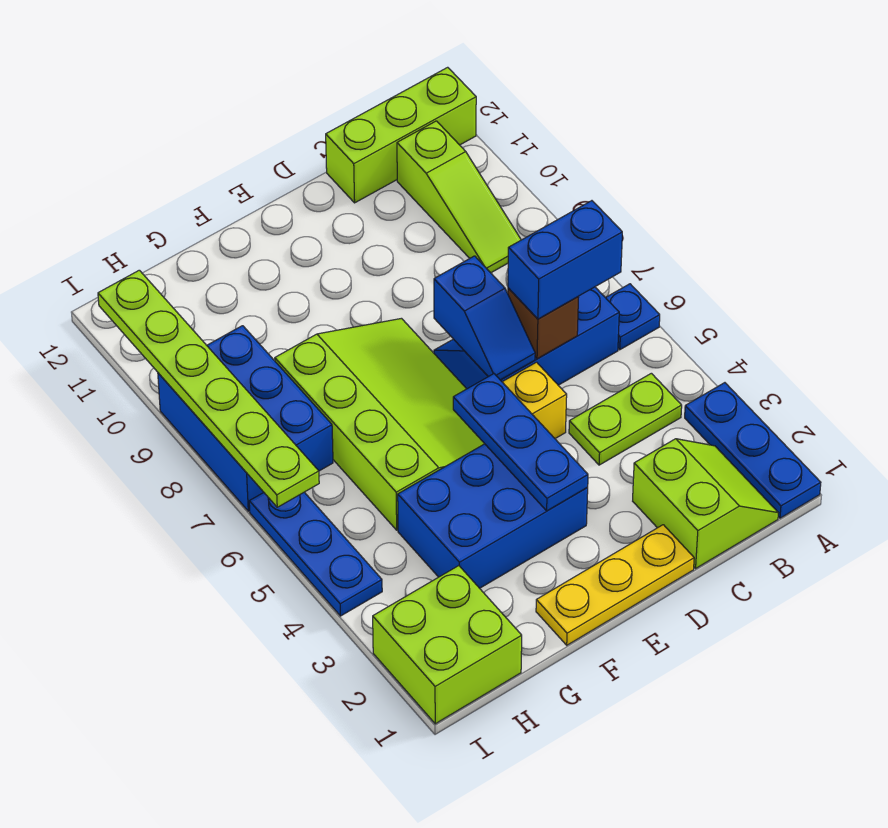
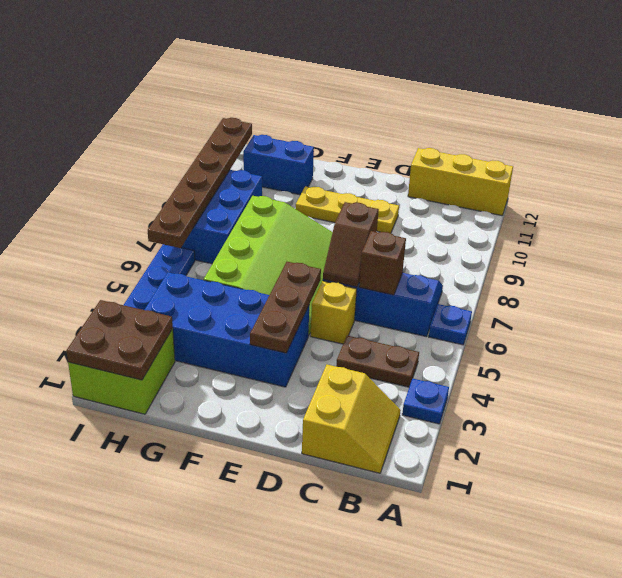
blue plate A1:A3 level 1 -> blue plate A3 level 1
lime brick A12:C12 level 1 -> yellow brick A12:C12 level 1
lime slope B1:C2 level 1 top C -> yellow slope B1:C2 level 1 top C
lime plate B4:C4 level 1 -> brown plate B4:C4 level 1
blue brick B6:C6 level 3 -> blue brick G11:H11 level 1
lime slope B9:B11 level 1 top 11 -> none
yellow plate D1:F1 level 1 -> yellow plate D10:F10 level 1
blue slope D6:D7 level 2 top 7 -> brown slope D6:D7 level 2 top 7
blue brick E3:G4 level 1 -> blue brick E3:H4 level 1
blue plate E3:E5 level 2 -> brown plate E3:E5 level 2
none -> brown plate H1:I2 level 2
lime plate I6:I11 level 2 -> brown plate I6:I11 level 2

